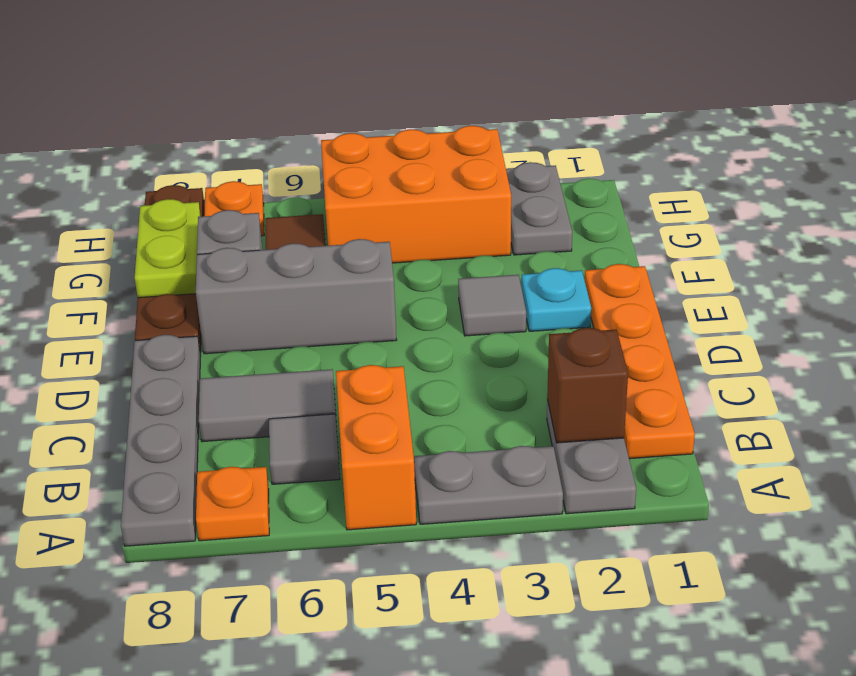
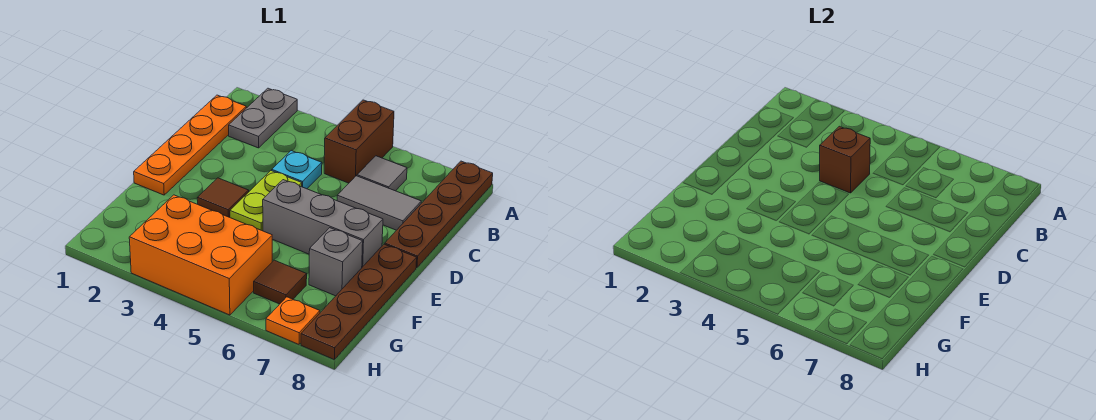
grey plate A3:A4 level 1 -> none
orange brick A5:B5 level 1 -> brown brick A5:B5 level 1
orange plate A7 level 1 -> none
grey plate A8:D8 level 1 -> brown plate A8:D8 level 1
brown brick B2 level 2 -> brown brick C4 level 2
cyan plate E2 level 1 -> cyan plate C4 level 1
grey tile E3 level 1 -> brown tile E3 level 1
lime plate F8:G8 level 2 -> lime plate D4:E4 level 1
grey plate G2:H2 level 1 -> none

